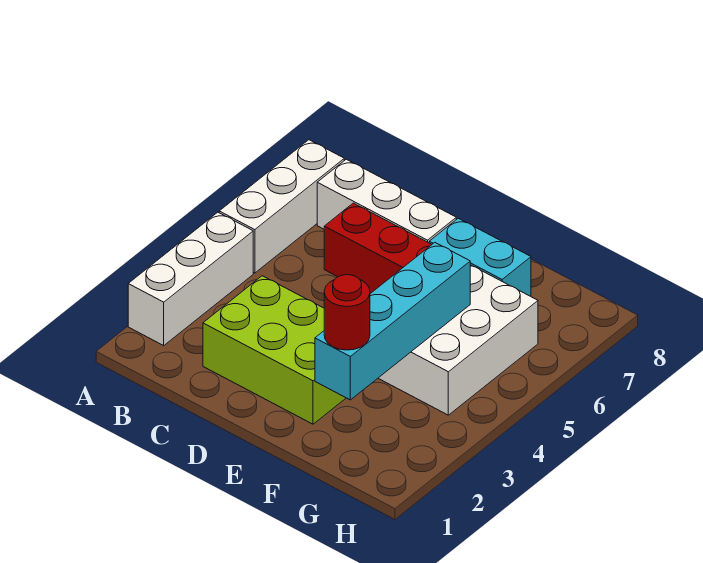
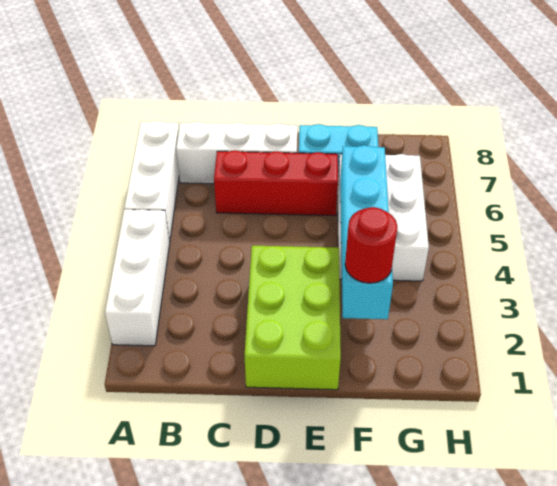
lime brick C2:E3 level 1 -> lime brick D1:E3 level 1

